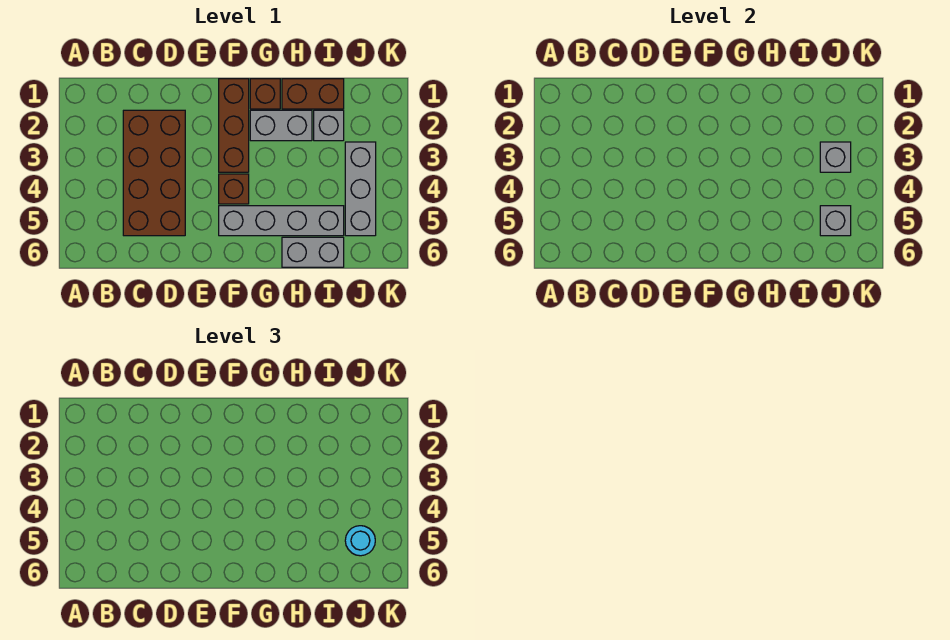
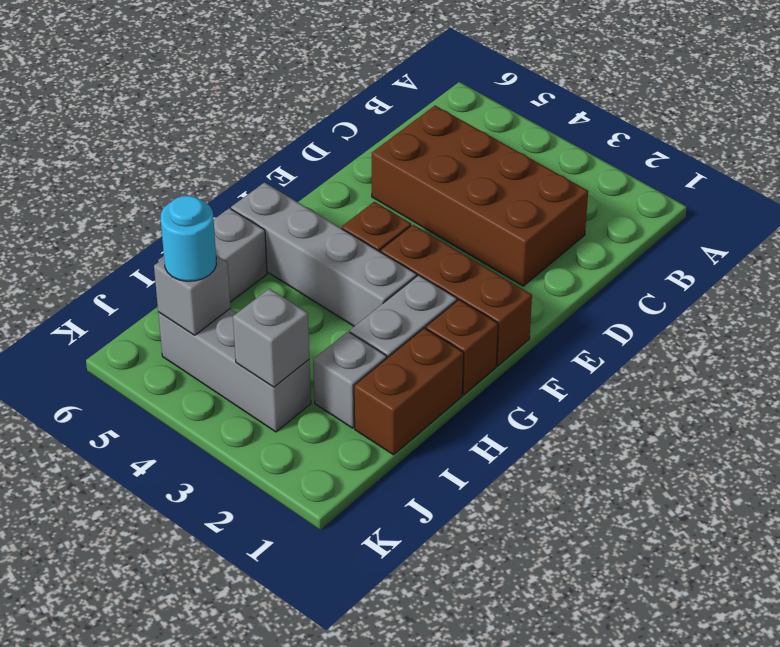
grey brick F5:I5 level 1 -> grey brick G3:G6 level 1

